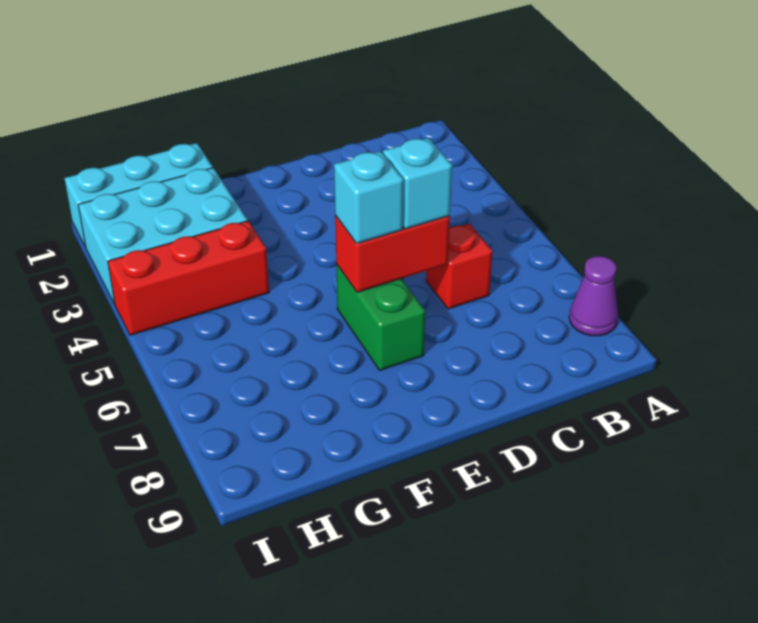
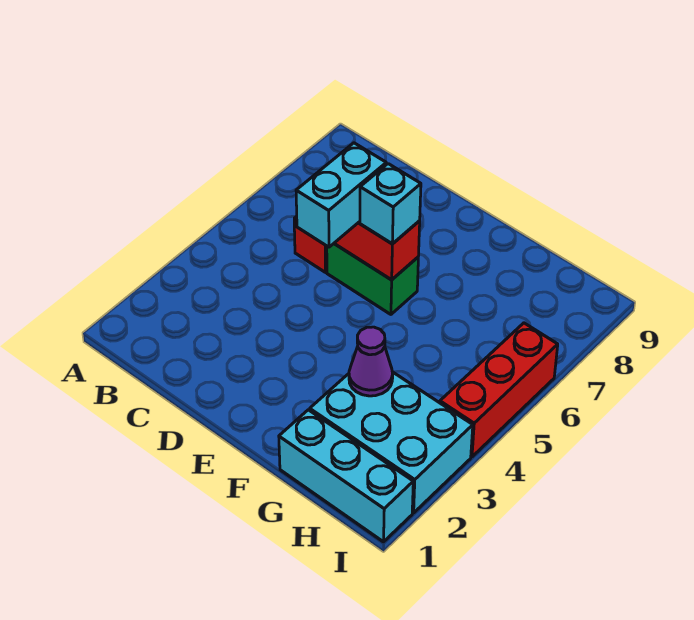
purple cone A8 level 1 -> purple cone G3 level 2
cyan brick D6 level 3 -> cyan brick D5:D6 level 3
green brick E6:E7 level 1 -> green brick D6:E6 level 1
red brick G4:I4 level 1 -> red brick I4:I6 level 1

